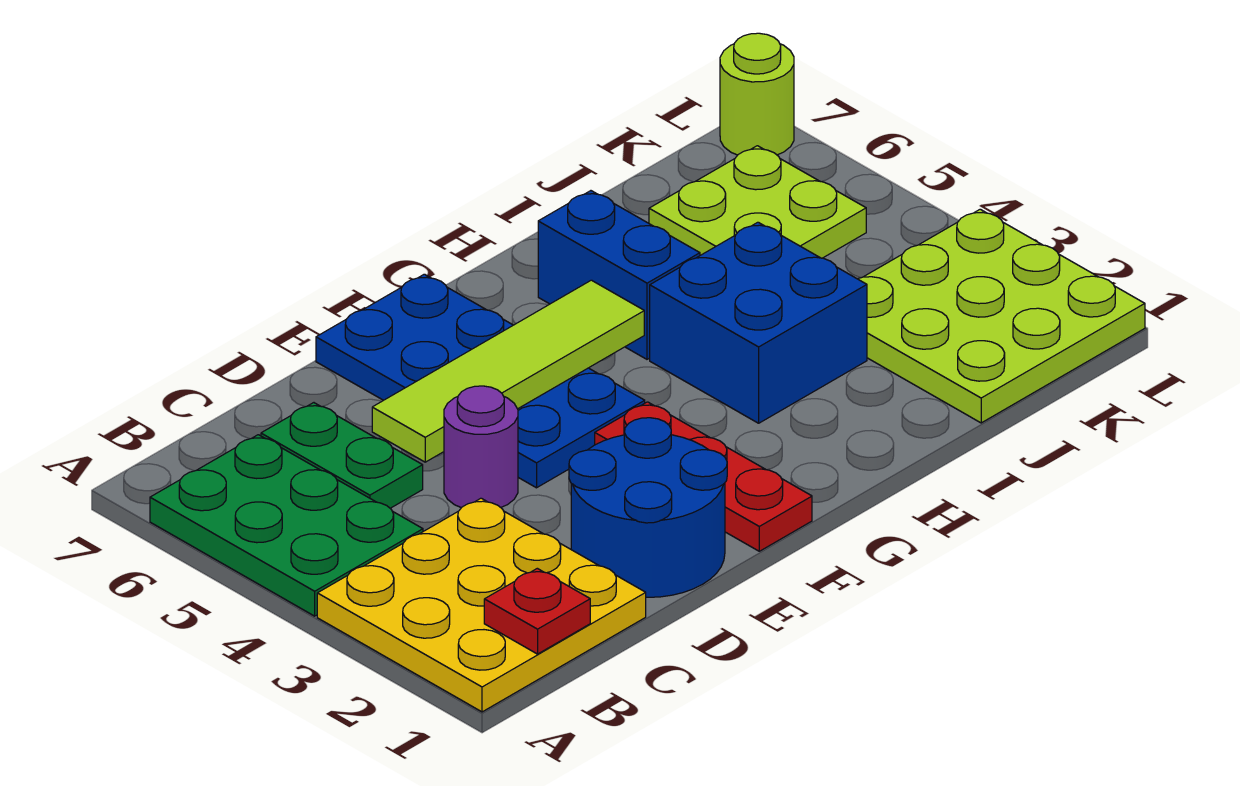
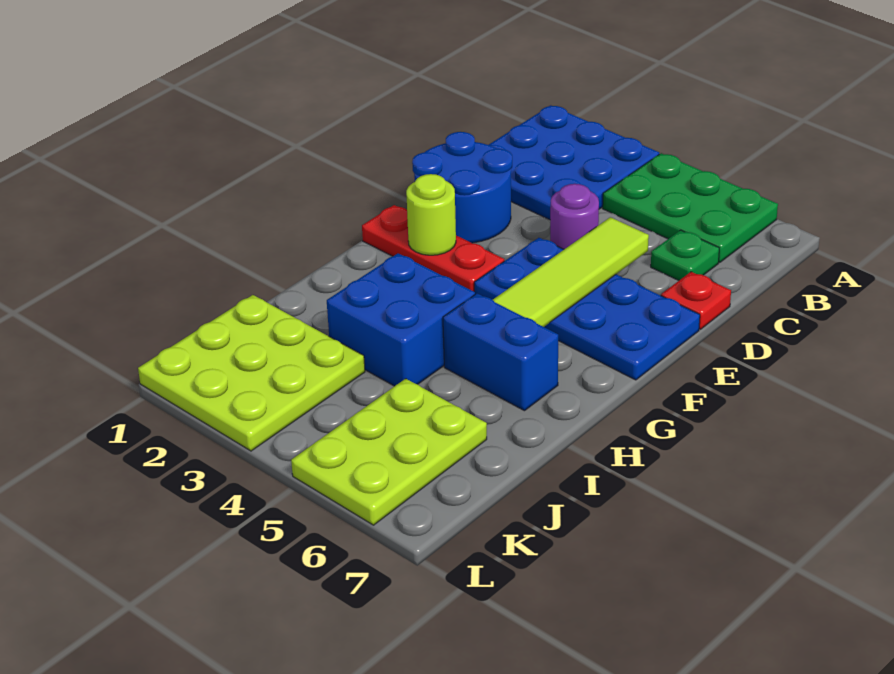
yellow plate A1:C3 level 1 -> blue plate A1:C3 level 1
red plate B1 level 2 -> red plate D7 level 1
green plate C5:C6 level 1 -> green plate C6 level 1
lime plate J5:K6 level 1 -> lime plate J5:L6 level 1
lime round brick L7 level 1 -> lime round brick F2 level 2

